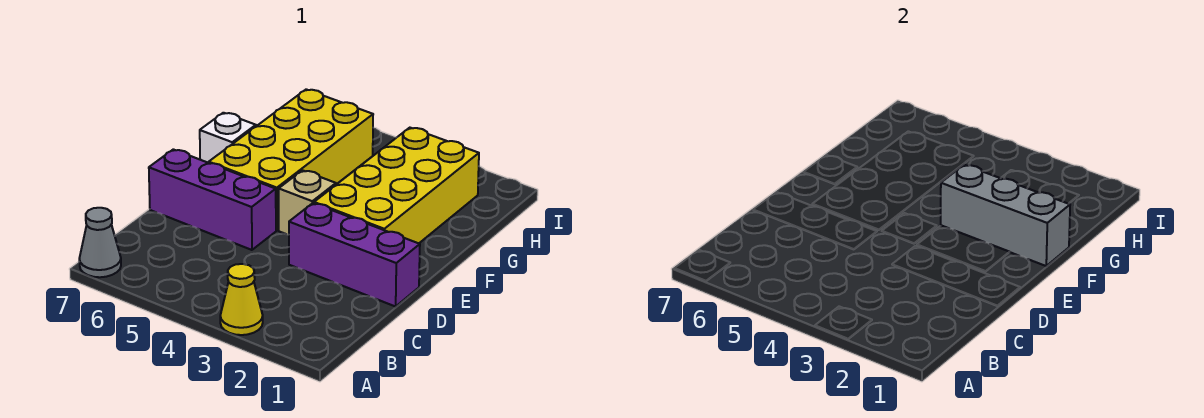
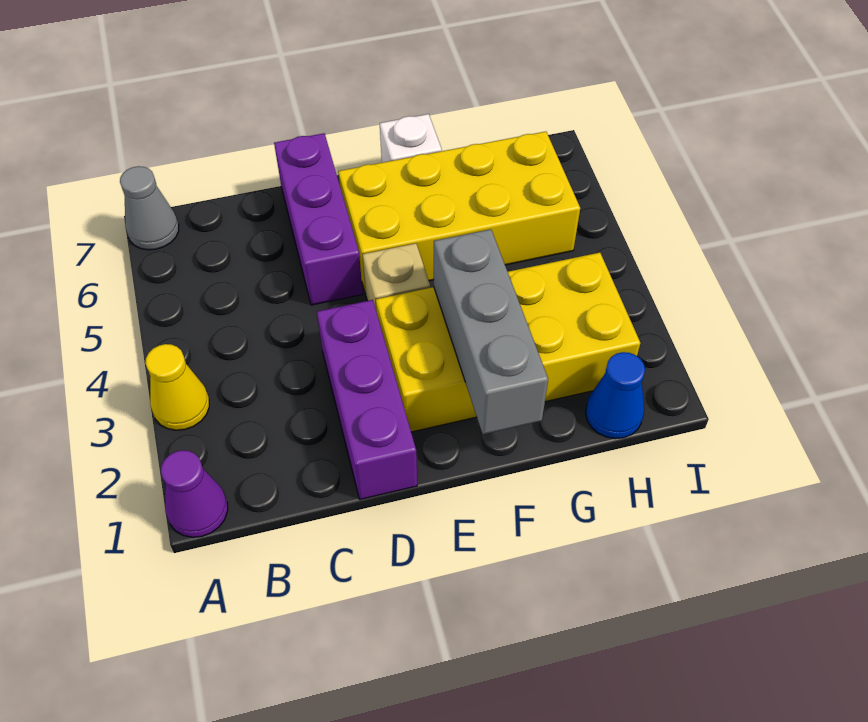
none -> purple cone A1 level 1
none -> blue cone H1 level 1

